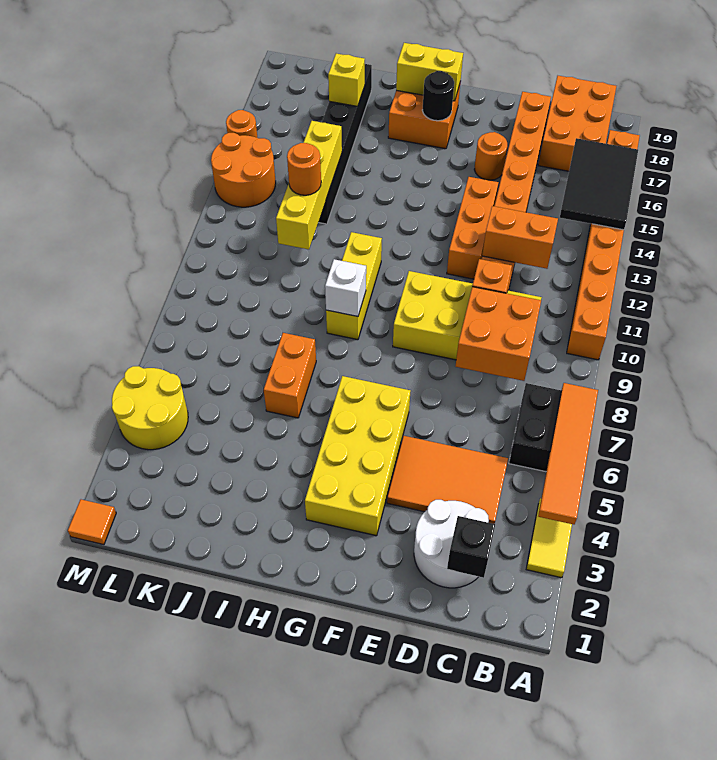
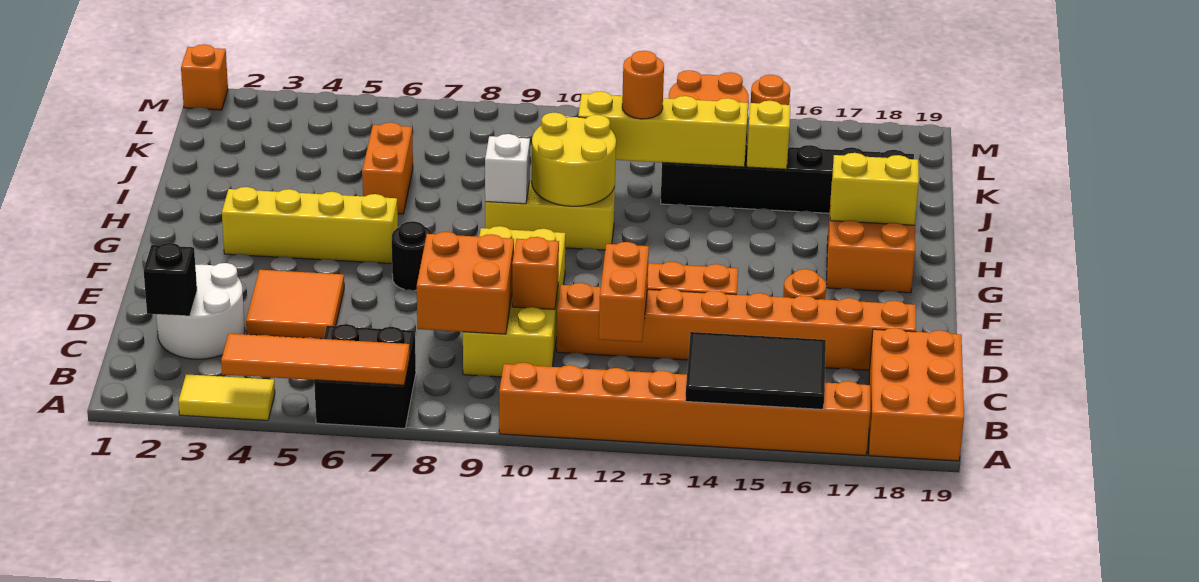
orange brick B17:C19 level 1 -> orange brick A18:C19 level 1
orange tile C4:E5 level 1 -> orange tile D4:E5 level 1
yellow brick F3:G6 level 1 -> yellow brick G3:G6 level 1
black round brick G17 level 2 -> black round brick F7 level 1
yellow brick G18:H18 level 2 -> yellow brick H17:H18 level 2
orange brick I6:I7 level 1 -> orange brick I6:J6 level 1
yellow brick J17 level 2 -> yellow brick J15 level 2
yellow round brick L4:M5 level 1 -> yellow round brick H10:I11 level 2
orange tile M1 level 1 -> orange brick M1 level 1

